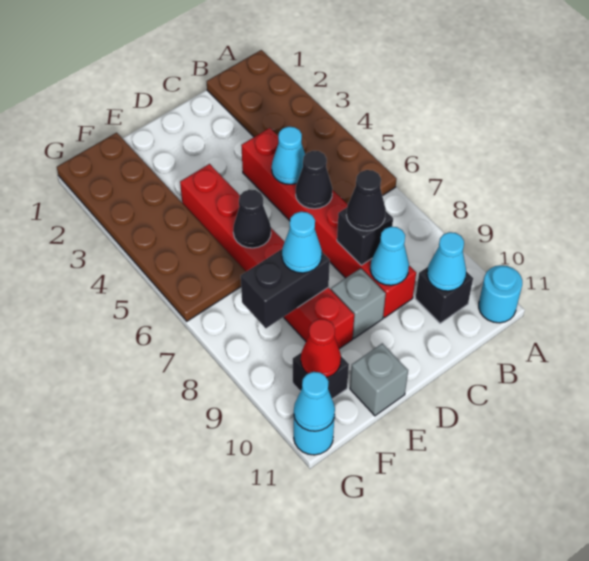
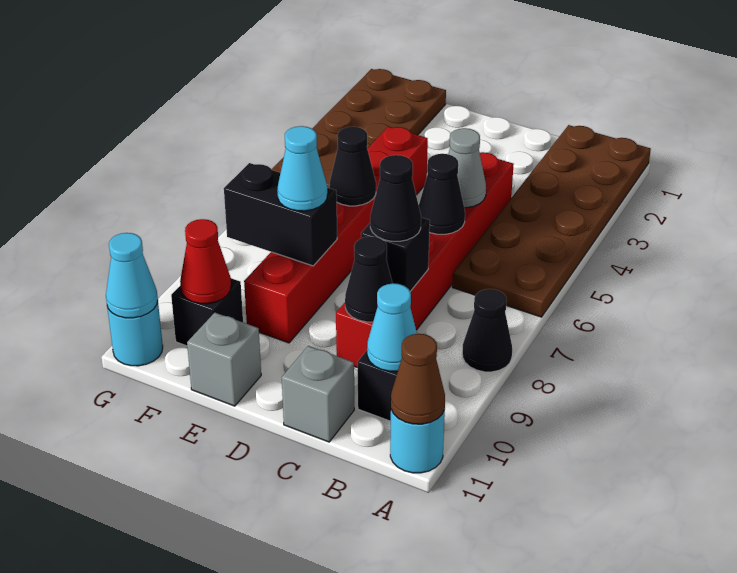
none -> black cone A8 level 1
none -> brown cone A11 level 2
cyan cone C5 level 2 -> grey cone C5 level 2
cyan cone C9 level 2 -> black cone C9 level 2
grey brick D9 level 1 -> grey brick C11 level 1

